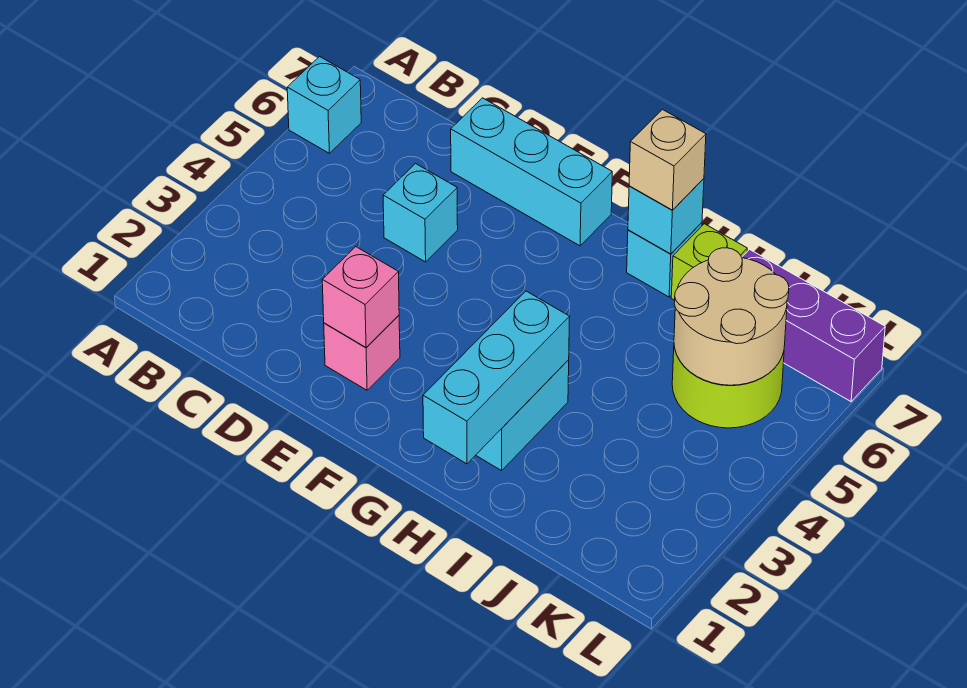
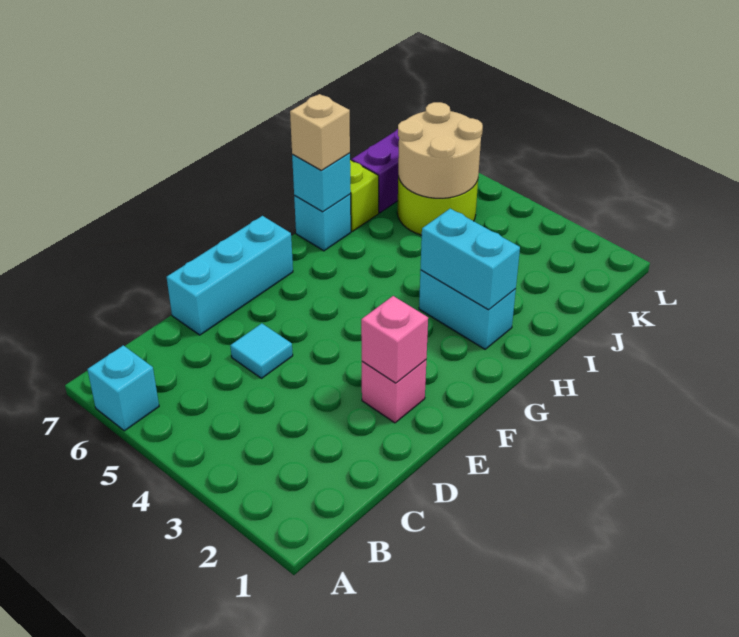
cyan brick D5 level 1 -> cyan tile D5 level 1
cyan brick H1:H3 level 2 -> cyan brick H2:H3 level 2

